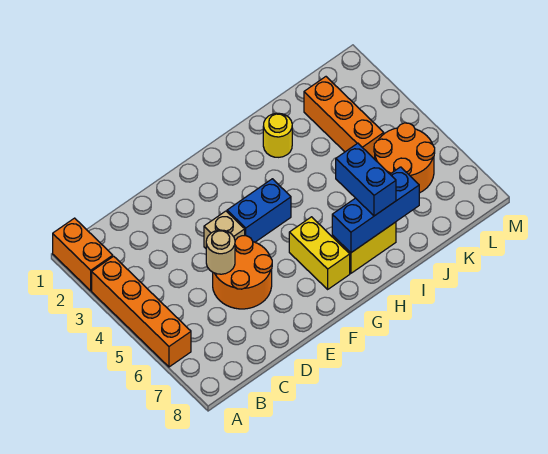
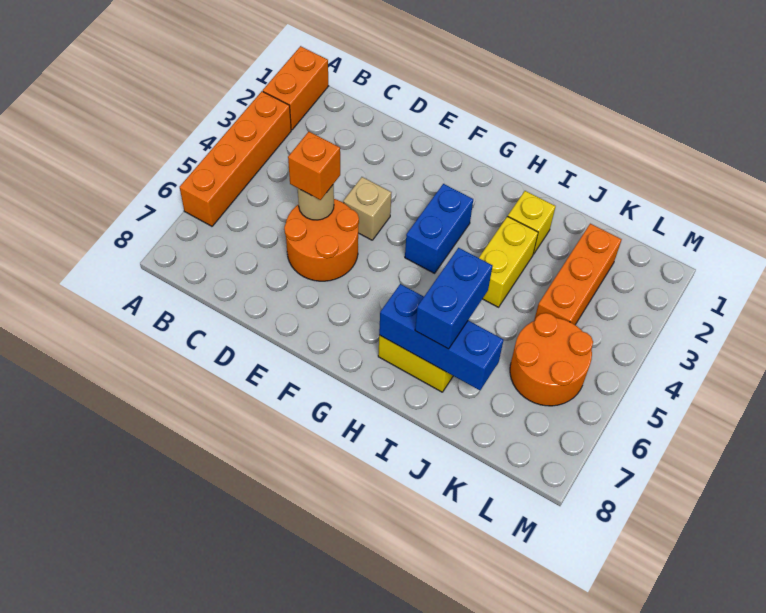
none -> orange brick D5 level 3
blue brick F4:G4 level 1 -> blue brick G3:G4 level 1
yellow brick G6:G7 level 1 -> yellow brick I3:I4 level 1
yellow round brick I2 level 1 -> yellow brick I2 level 1

